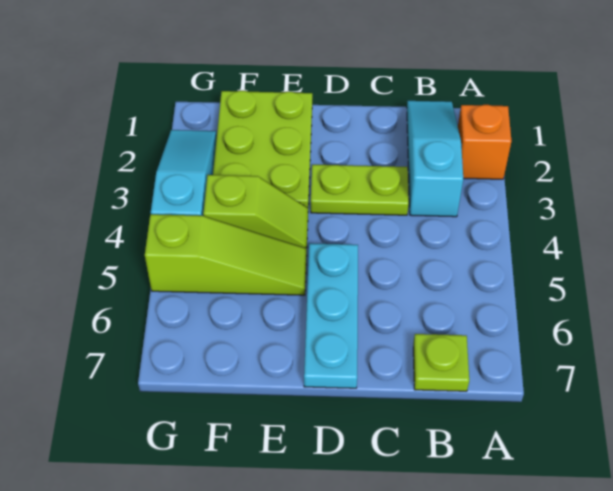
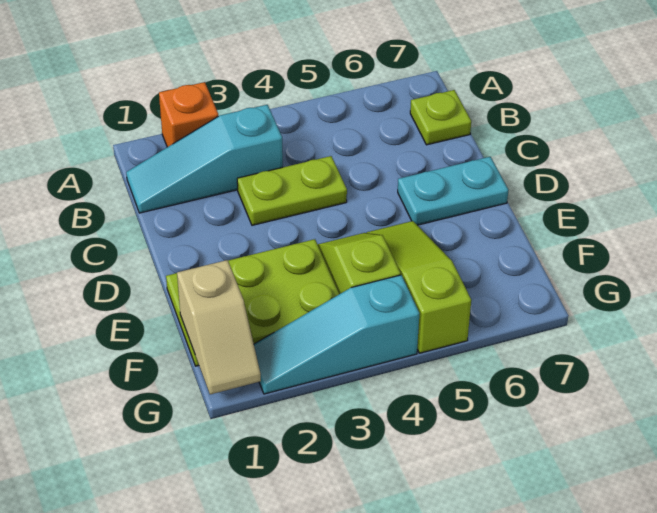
lime plate C3:D3 level 1 -> lime plate C3:C4 level 1
cyan plate D5:D7 level 1 -> cyan plate D6:D7 level 1
none -> tan slope F1:G1 level 2 top F

